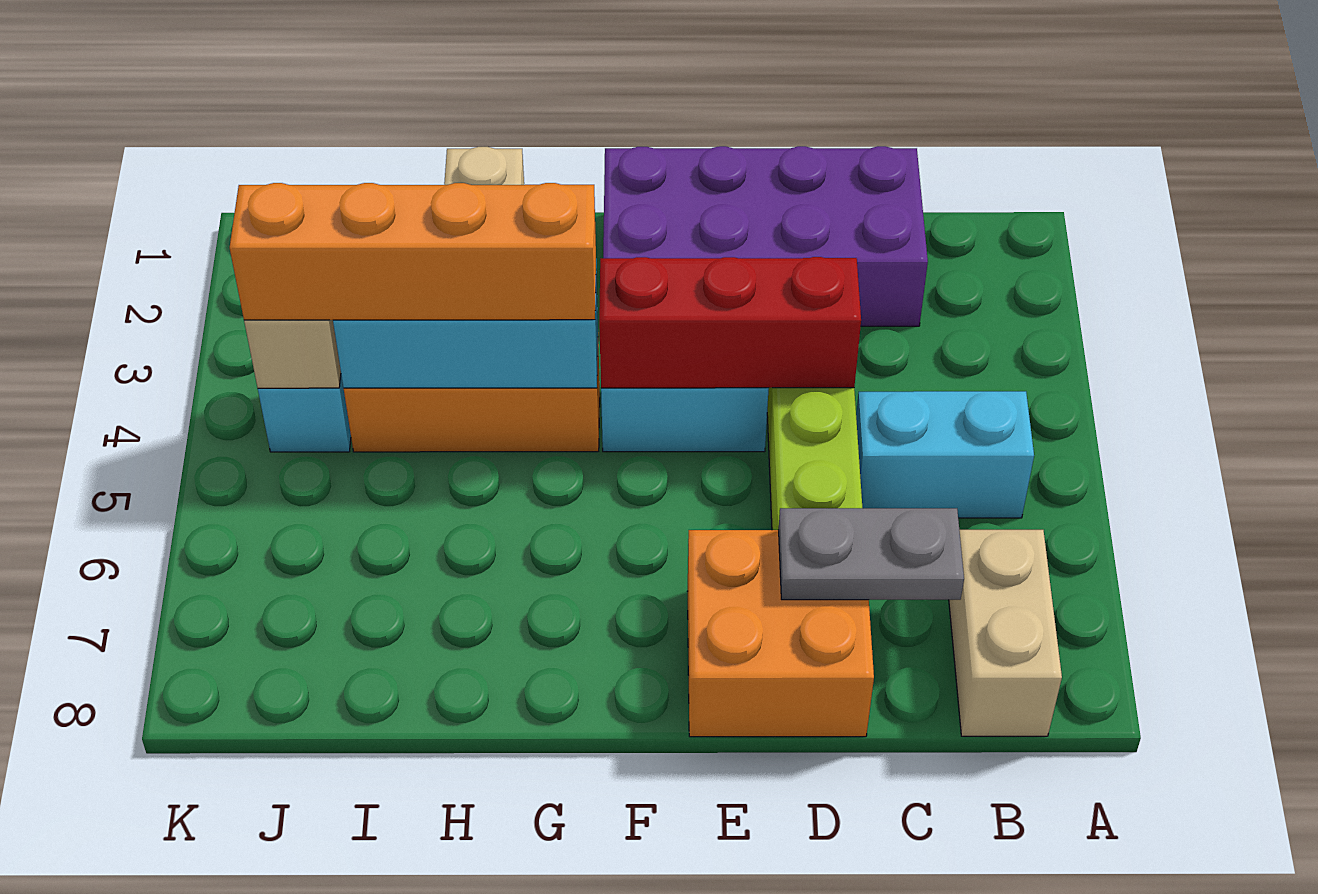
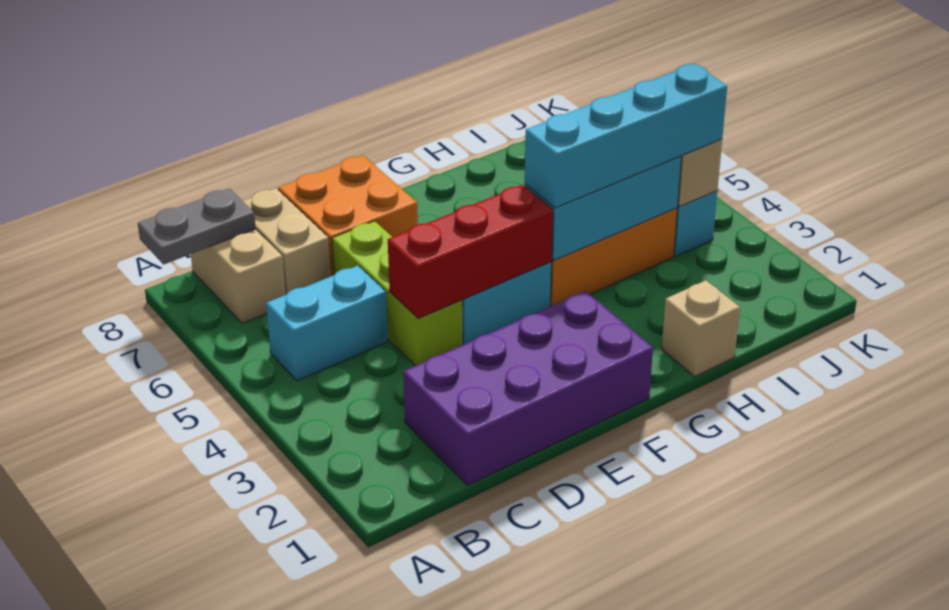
none -> tan brick C7:C8 level 1
grey plate C7:D7 level 2 -> grey plate A8:B8 level 2
orange brick G4:J4 level 3 -> cyan brick G4:J4 level 3

